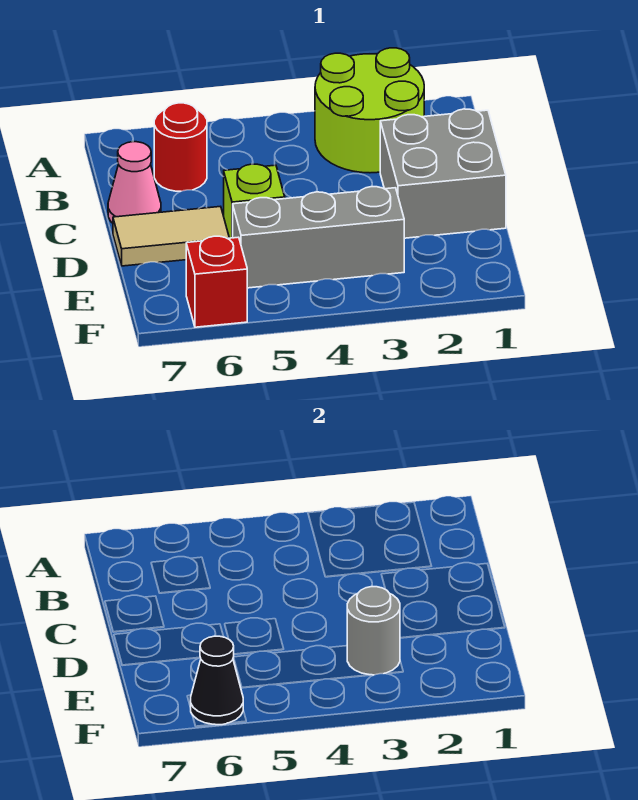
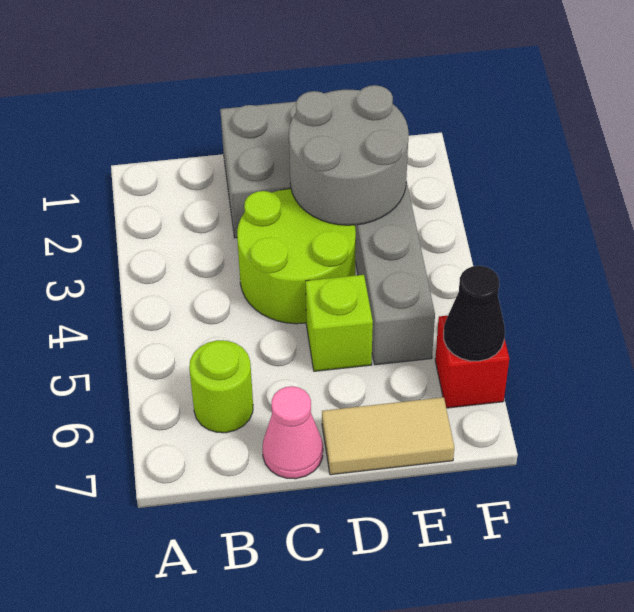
lime round brick A2:B3 level 1 -> lime round brick C3:D4 level 1
red round brick B6 level 1 -> lime round brick B6 level 1
tan tile D6:D7 level 1 -> tan tile D7:E7 level 1
grey round brick E3 level 2 -> grey round brick D2:E3 level 2

